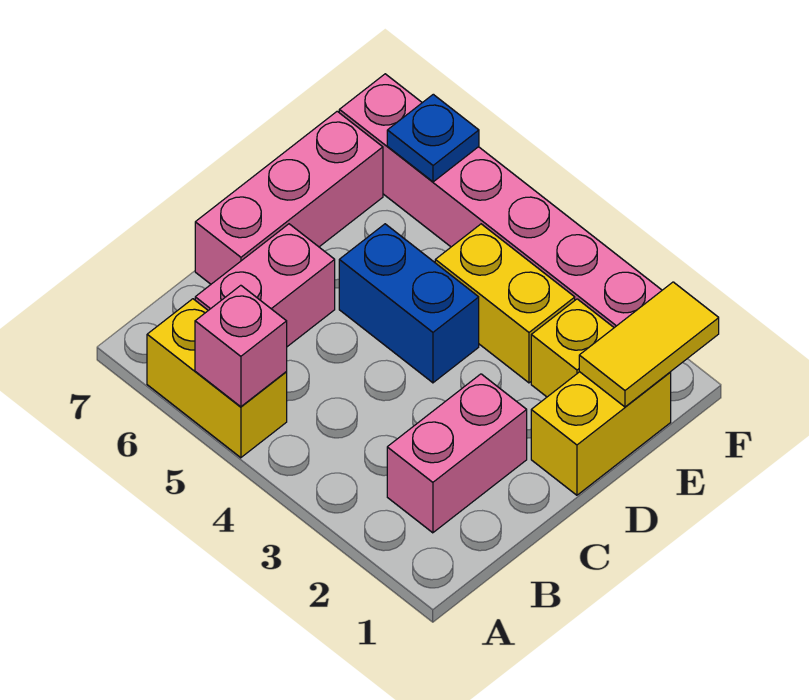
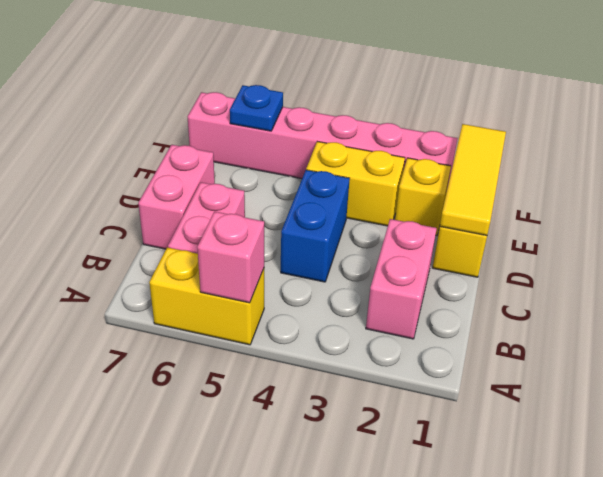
pink brick C7:E7 level 1 -> pink brick C7:D7 level 1
blue brick D4:D5 level 1 -> blue brick C4:D4 level 1
yellow tile E1:F1 level 2 -> yellow tile D1:F1 level 2

